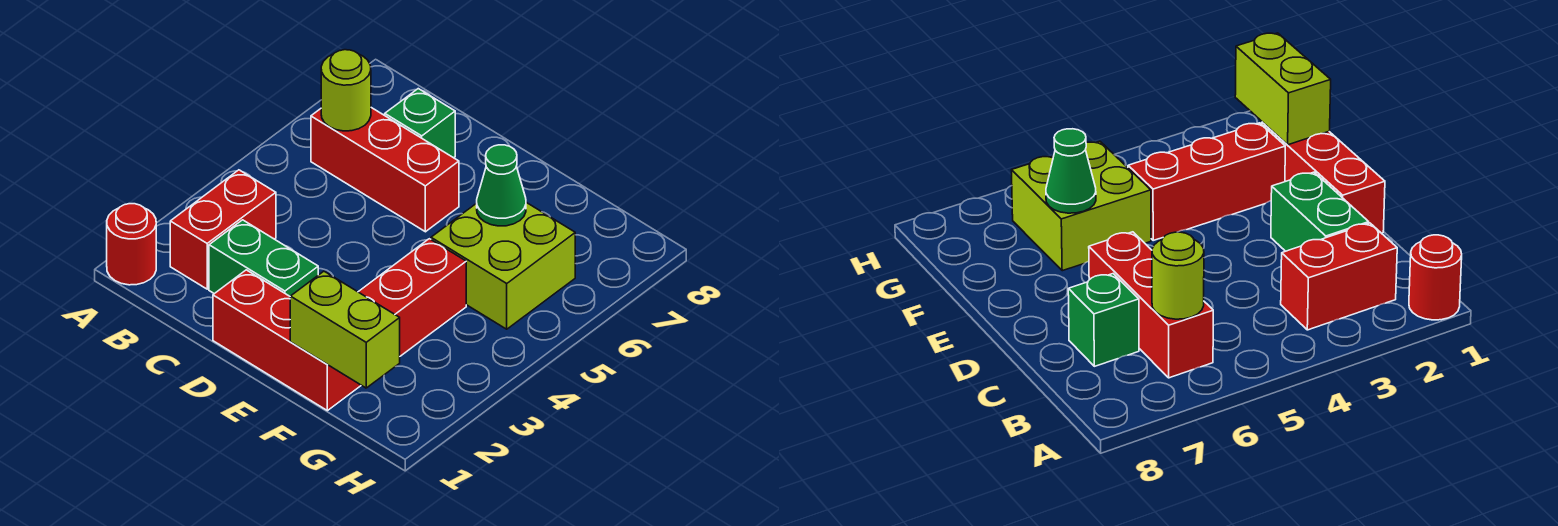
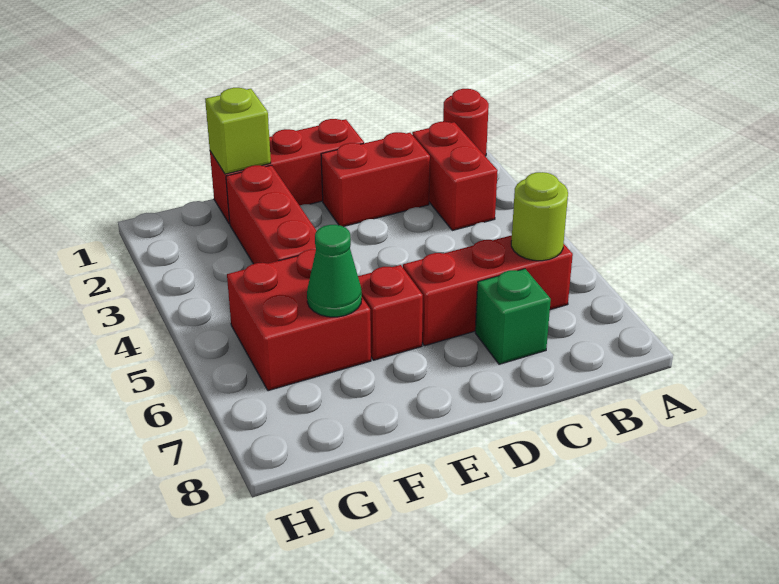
green brick C2:D2 level 1 -> red brick C2:D2 level 1
none -> red brick E6 level 1
lime brick F1:G1 level 2 -> lime brick F1 level 2
lime brick F5:G6 level 1 -> red brick F5:G6 level 1

